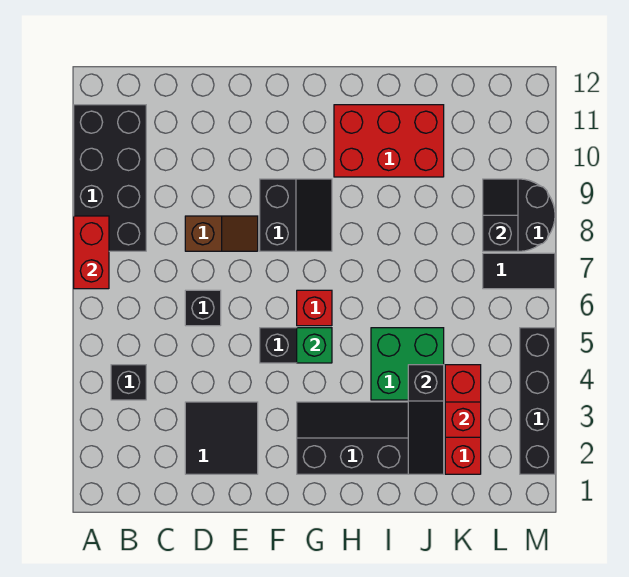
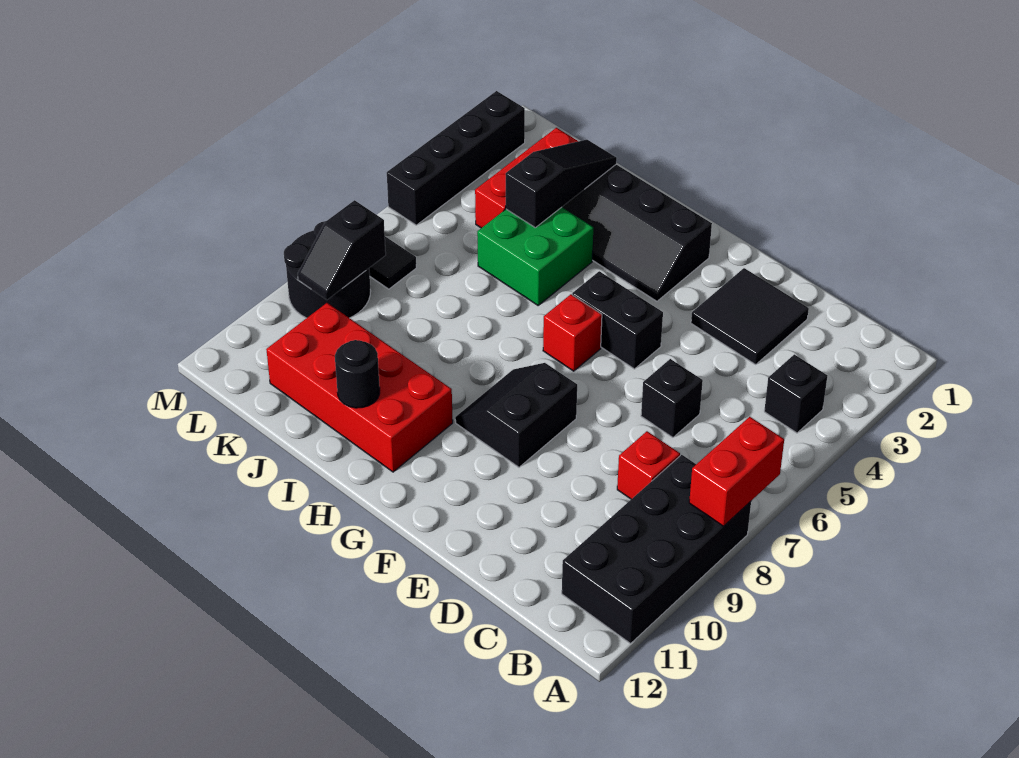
brown slope D8:E8 level 1 top D -> none
green brick G5 level 2 -> none
red brick H10:J11 level 1 -> red brick H10:K11 level 1
none -> black round brick I11 level 2
red brick K3 level 2 -> red brick C8 level 1

